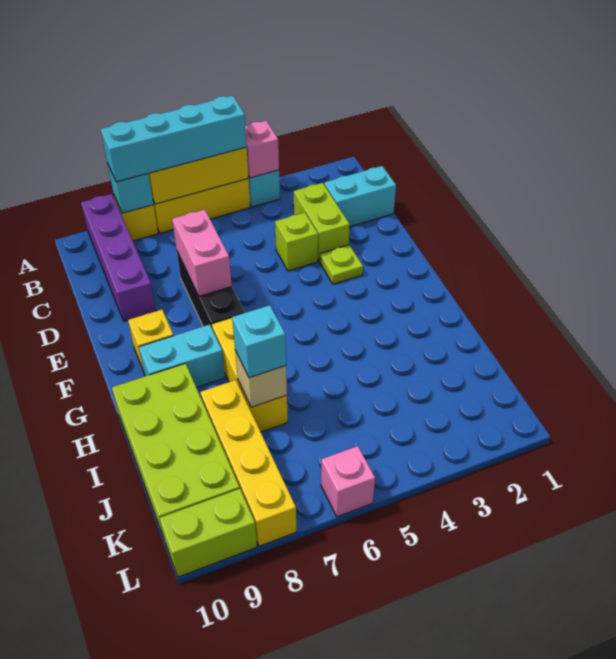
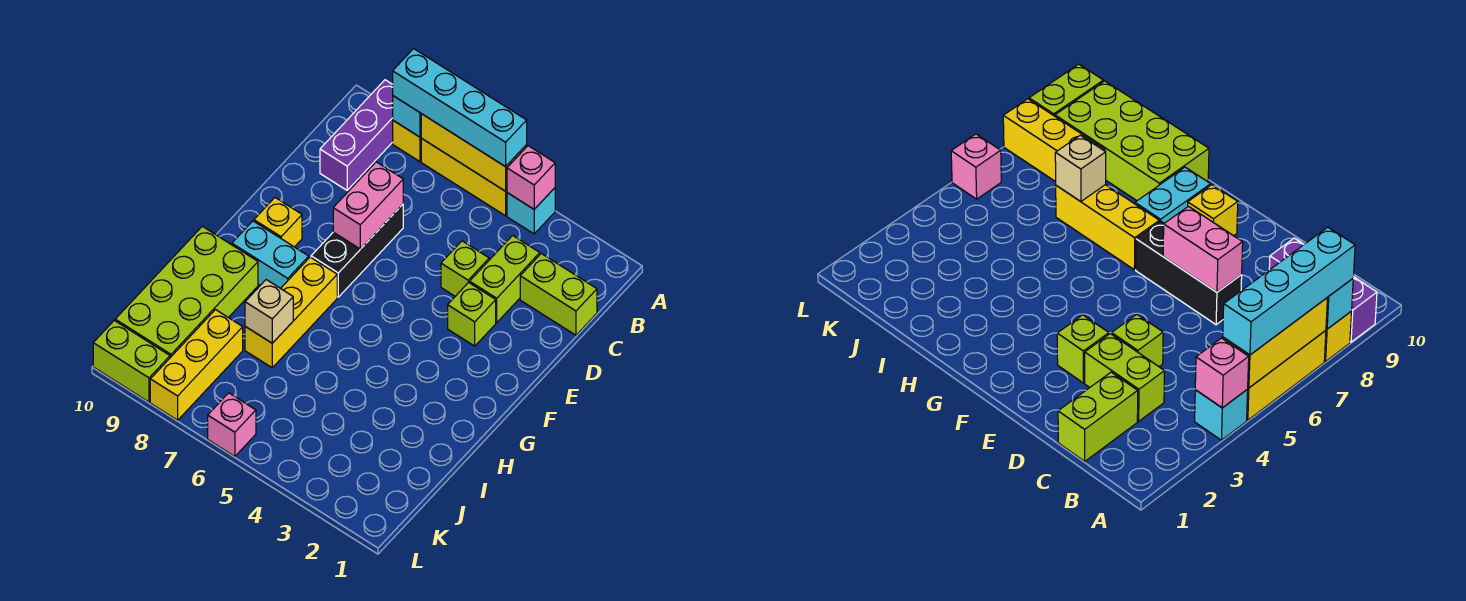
purple brick A9:D9 level 1 -> purple brick A9:C9 level 1
cyan brick C1:C2 level 1 -> lime brick C1:C2 level 1
lime plate E3 level 1 -> lime brick E3 level 1
cyan brick I7 level 3 -> none
yellow brick I8:L8 level 1 -> yellow brick J8:L8 level 1

